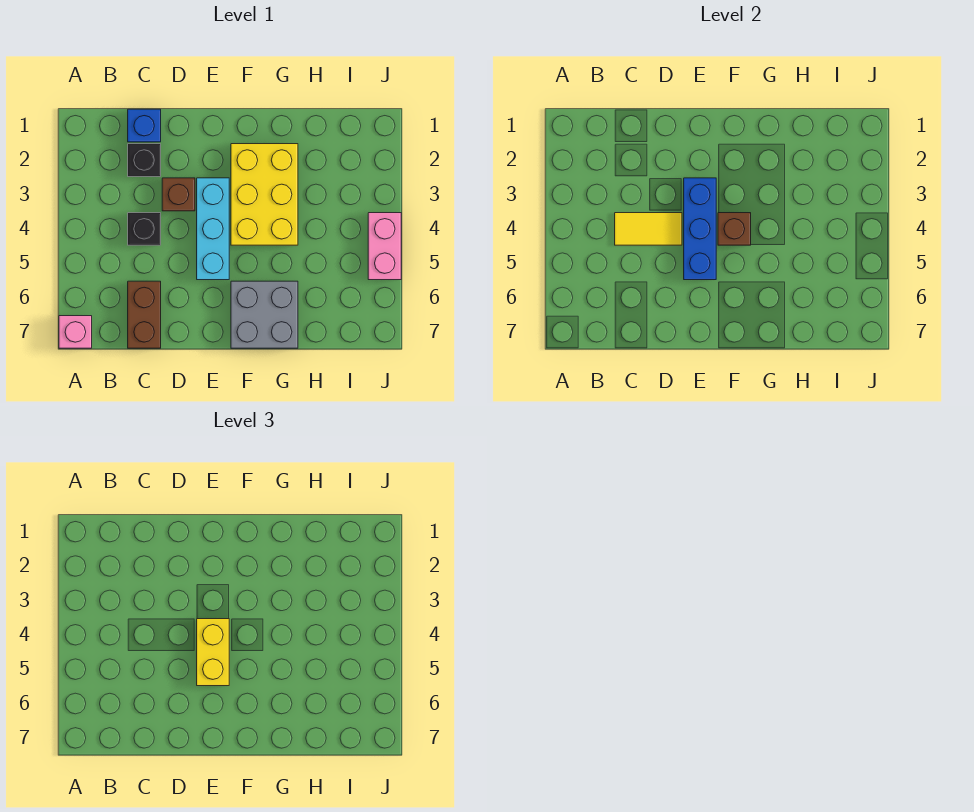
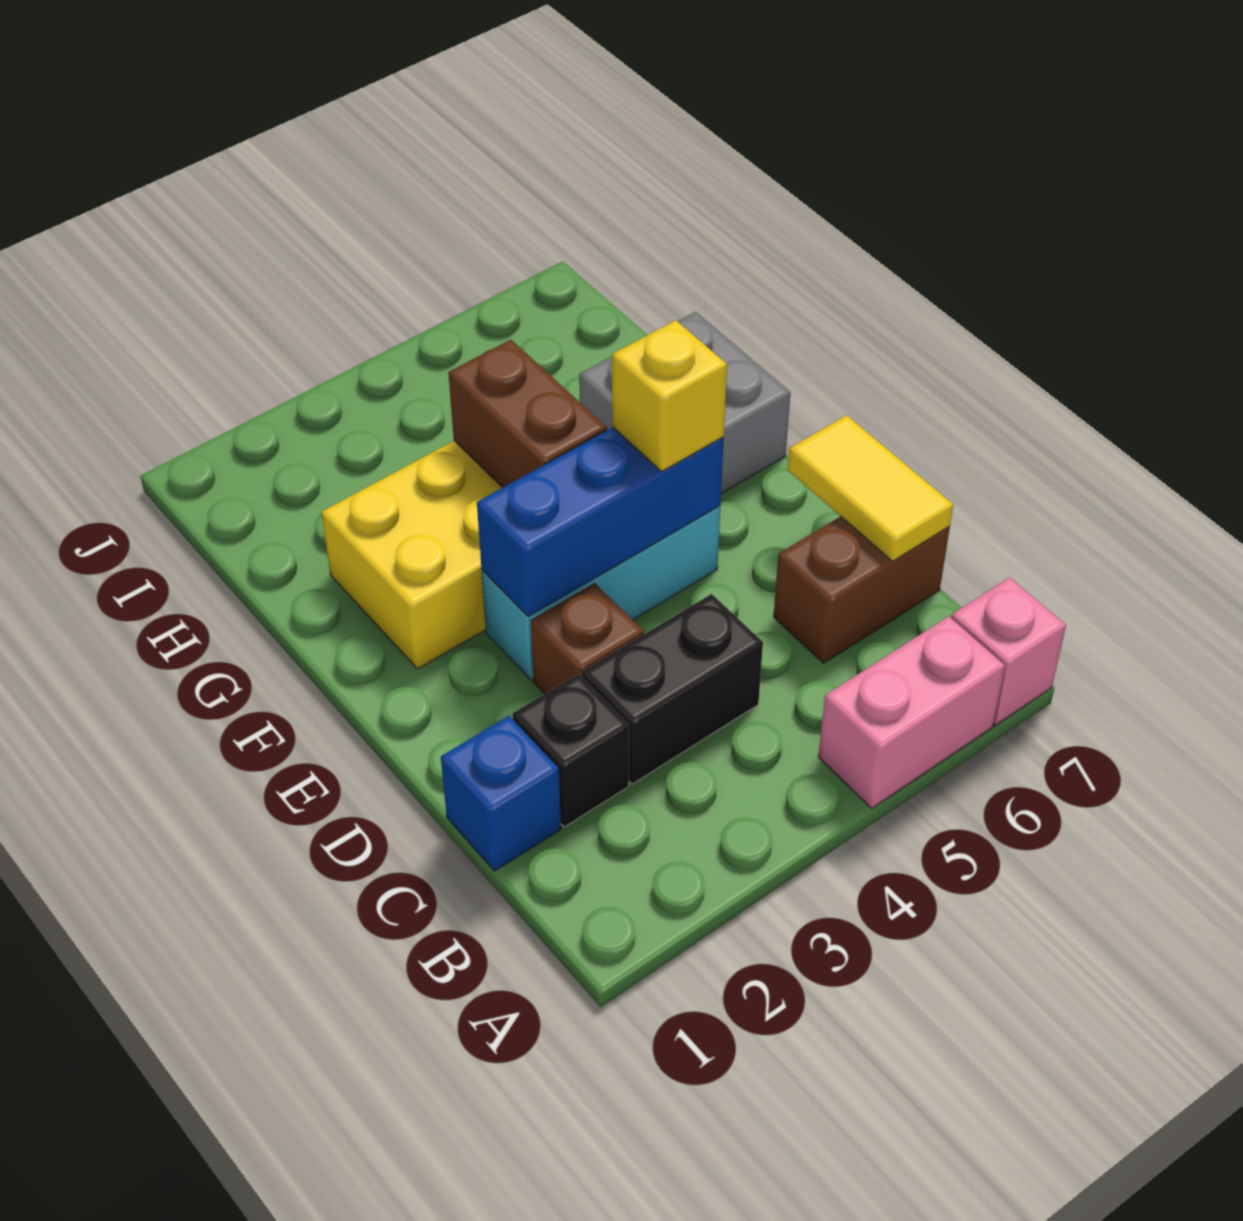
black brick C4 level 1 -> black brick C3:C4 level 1
yellow tile C4:D4 level 2 -> yellow tile C7:D7 level 2
yellow brick E4:E5 level 3 -> yellow brick E5 level 3
brown brick F4 level 2 -> brown brick F4:G4 level 2
pink brick J4:J5 level 1 -> pink brick A5:A6 level 1

